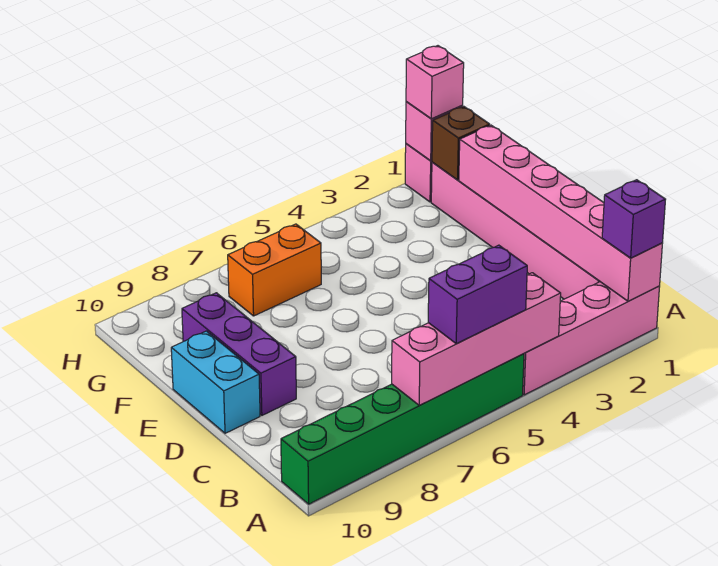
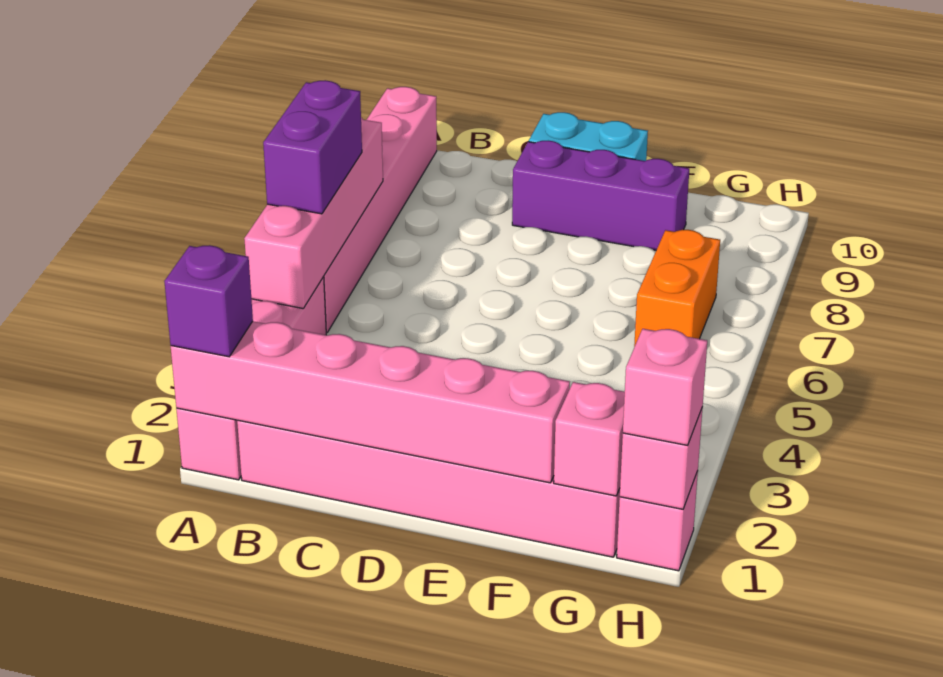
green brick A5:A10 level 1 -> pink brick A5:A10 level 1
brown brick G1 level 2 -> pink brick G1 level 2

